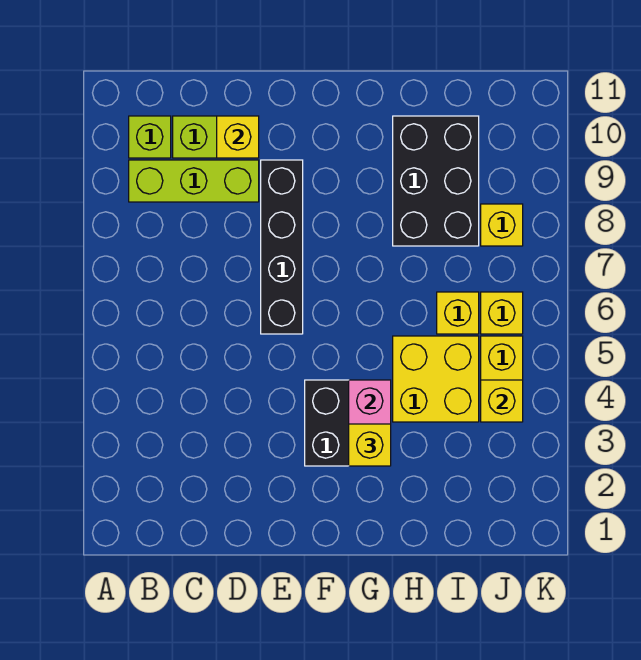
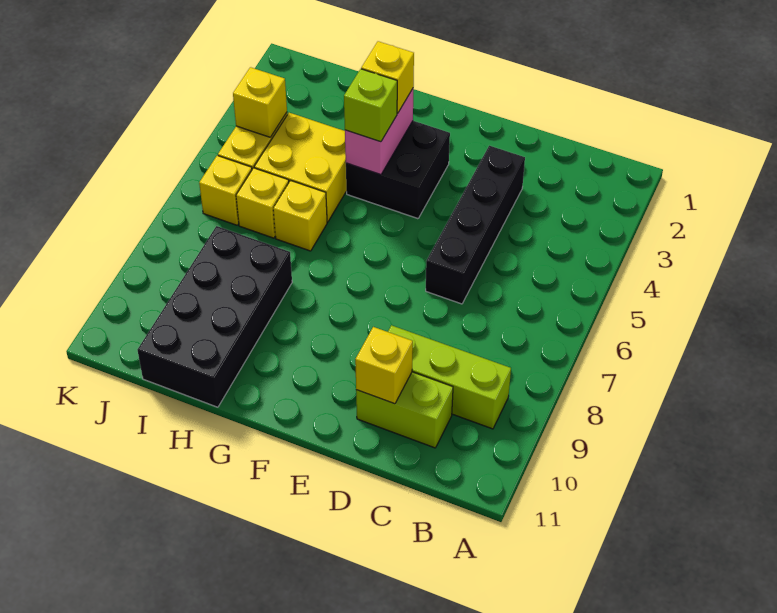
lime brick B10 level 1 -> lime brick G4 level 3
black brick E6:E9 level 1 -> black brick D3:D6 level 1
black brick H8:I10 level 1 -> black brick H8:I11 level 1
yellow brick J8 level 1 -> yellow brick H6 level 1

